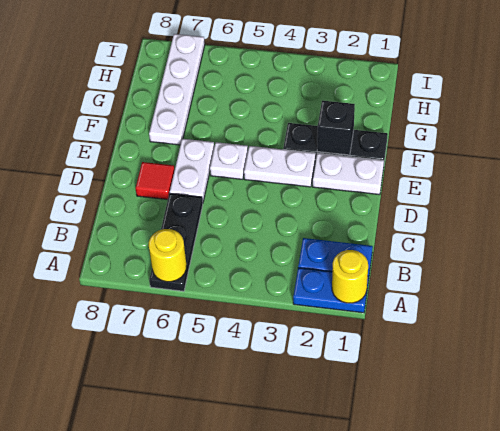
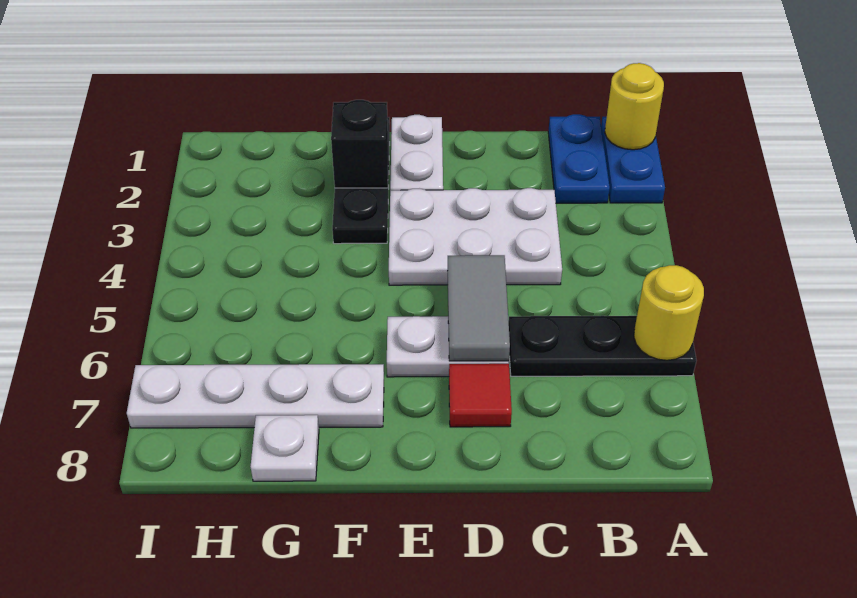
none -> grey tile D5:D6 level 2
white plate E3:E4 level 1 -> white plate C3:E4 level 1
white plate E5 level 1 -> white plate G8 level 1

